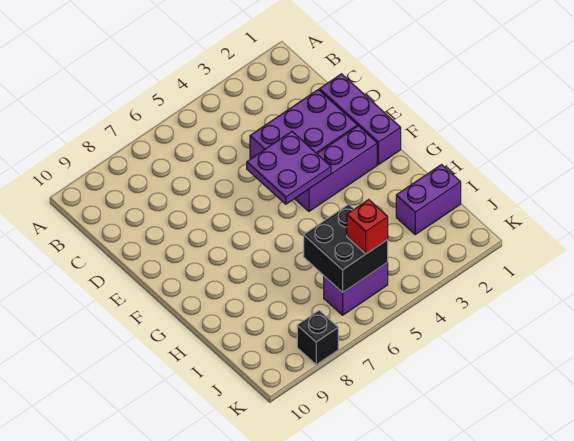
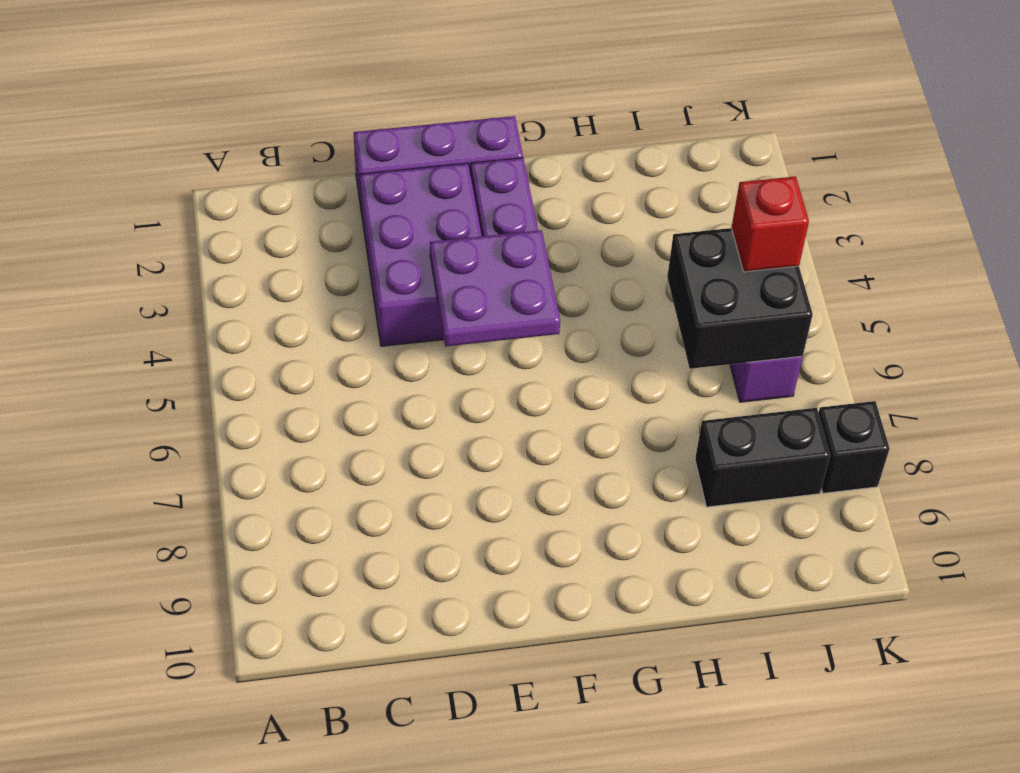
purple brick I1:I2 level 1 -> none
none -> black brick I8:J8 level 1

